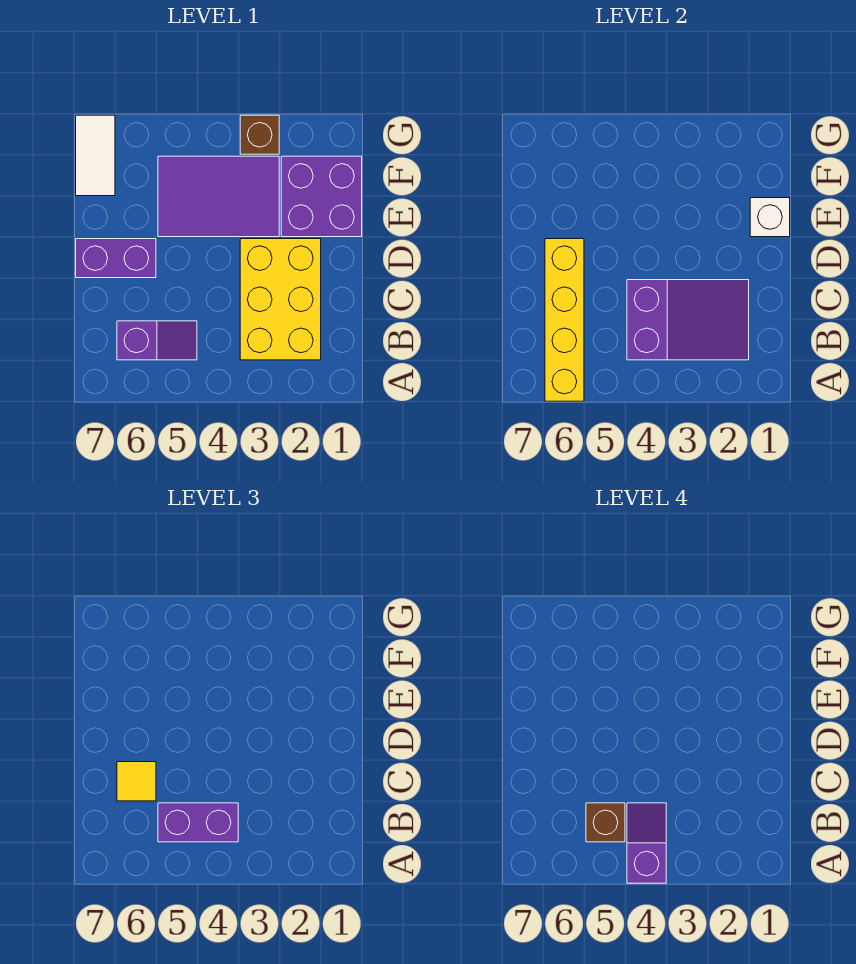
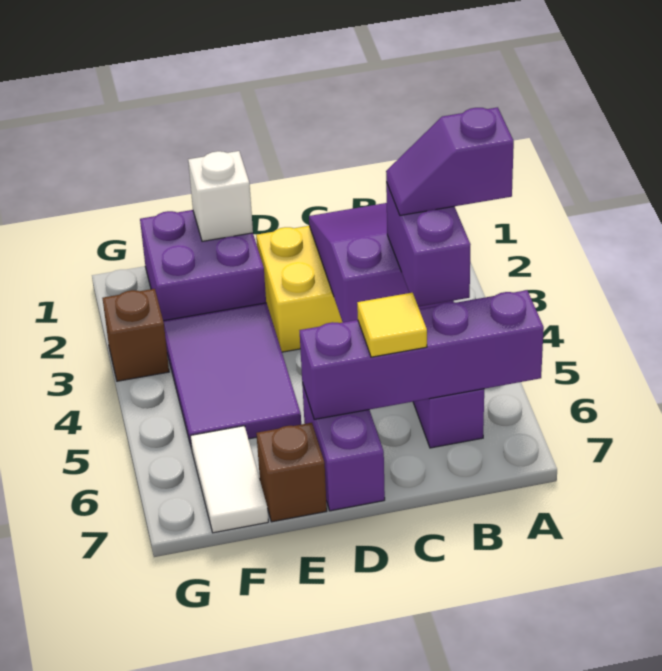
yellow brick A6:D6 level 2 -> purple brick A6:D6 level 2
brown brick B5 level 4 -> brown brick E7 level 1
white tile F7:G7 level 1 -> white tile F6:F7 level 1

